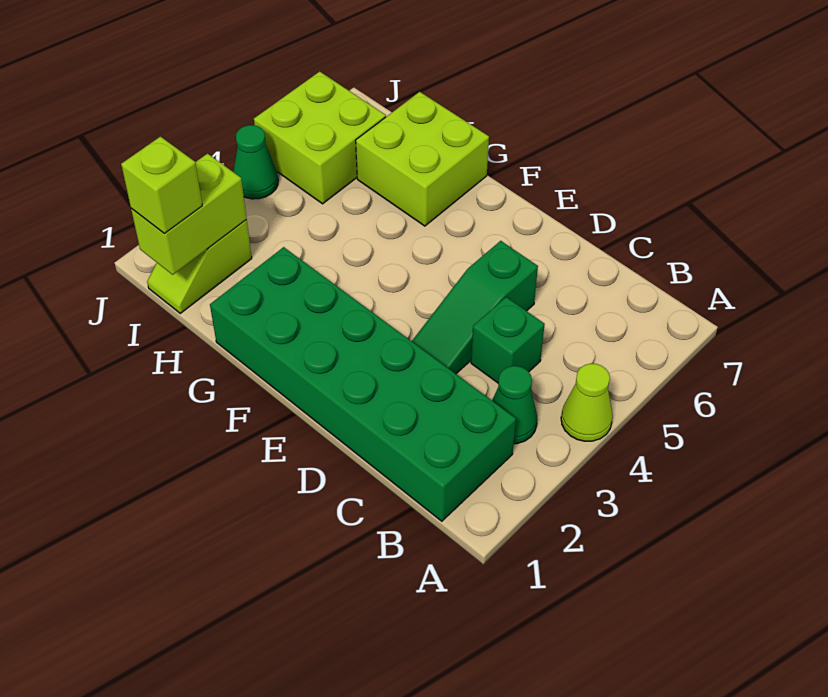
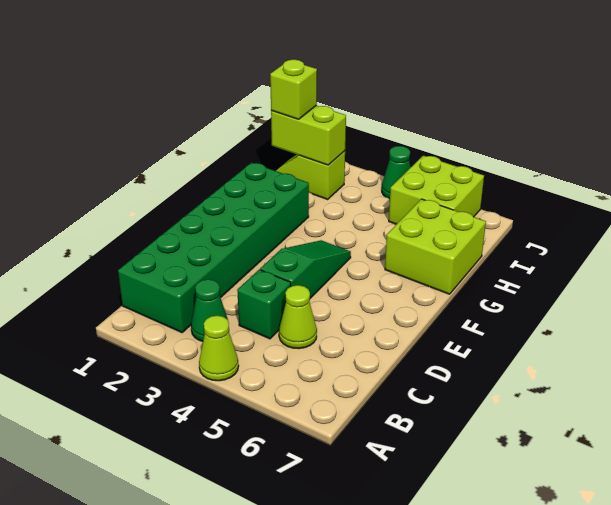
none -> lime cone C5 level 1
green slope D3:D5 level 1 top 5 -> green slope D4:F4 level 1 top D

